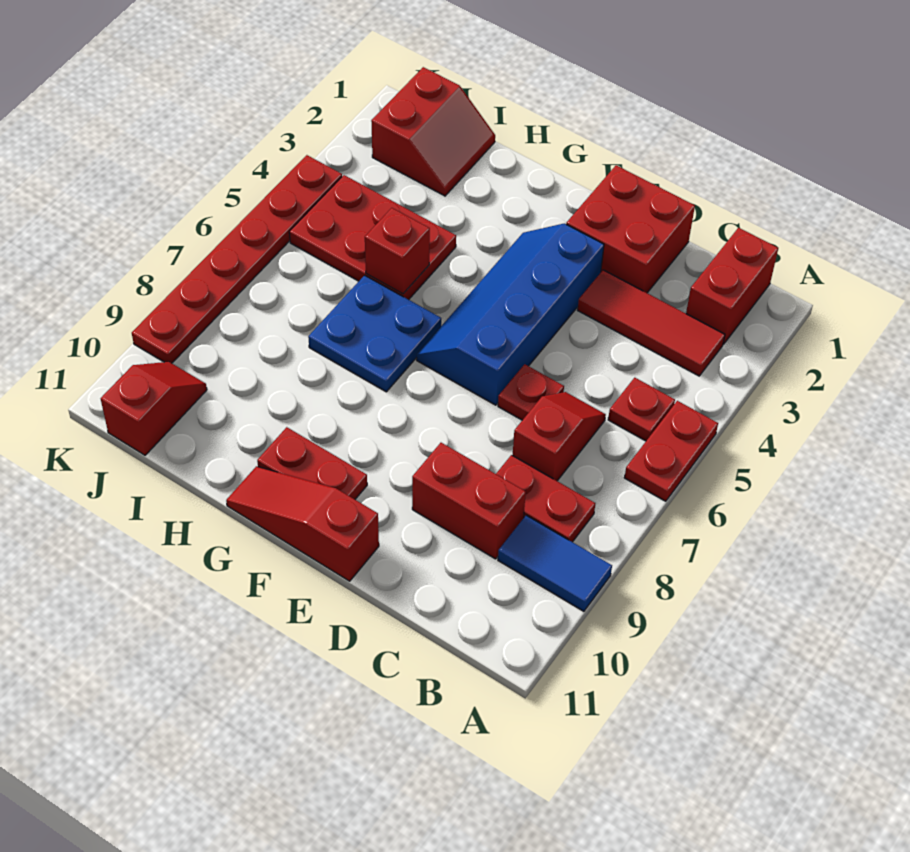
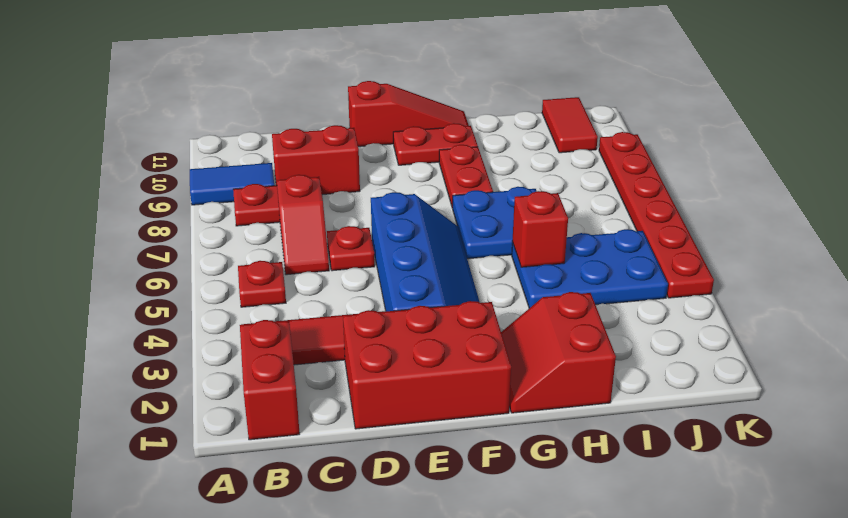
red plate A5:A6 level 1 -> red plate G8:G9 level 1
red brick D1:E2 level 1 -> red brick D1:F2 level 1
red plate H4:J5 level 1 -> blue plate H4:J5 level 1
red slope I1:J2 level 1 top J -> red slope G1:H2 level 1 top H
red slope J10:J11 level 1 top 11 -> red tile J10:J11 level 1

